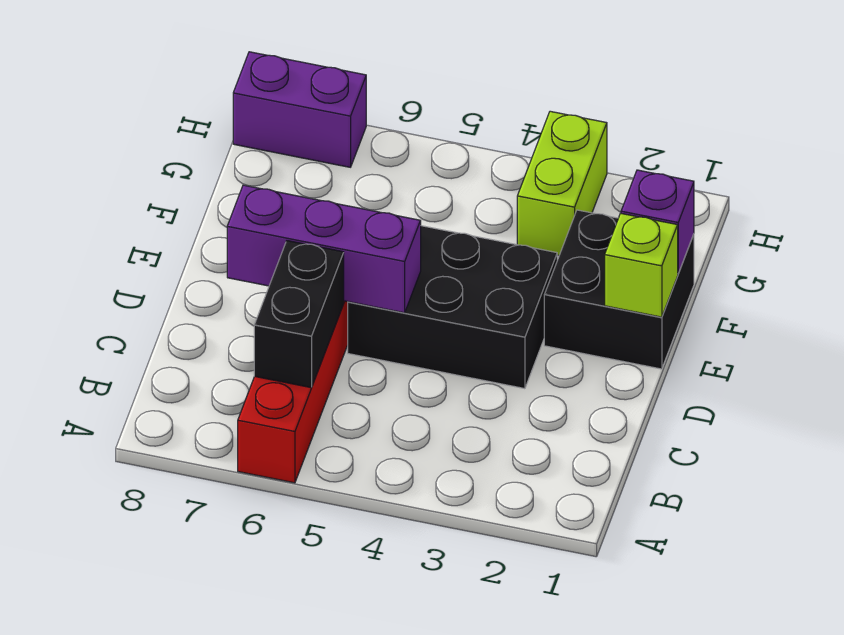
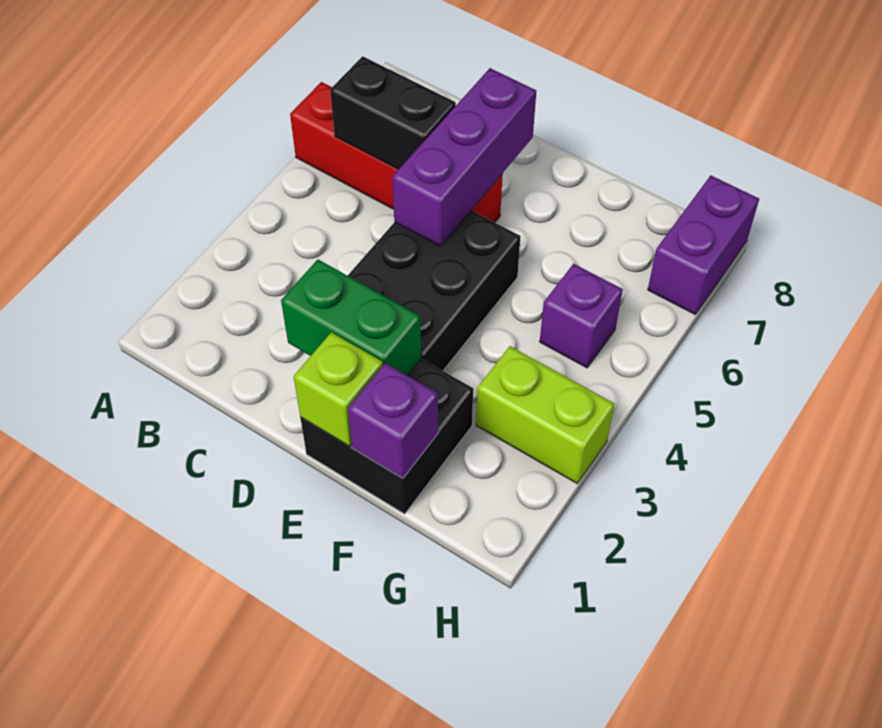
none -> green brick D2:E2 level 2
none -> purple brick G5 level 1

